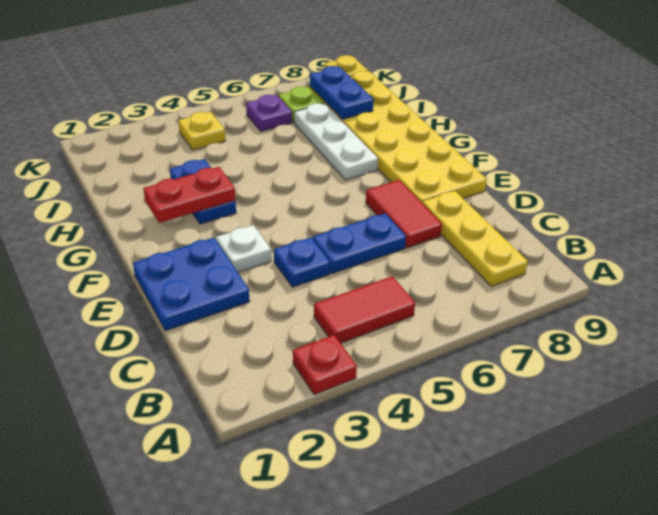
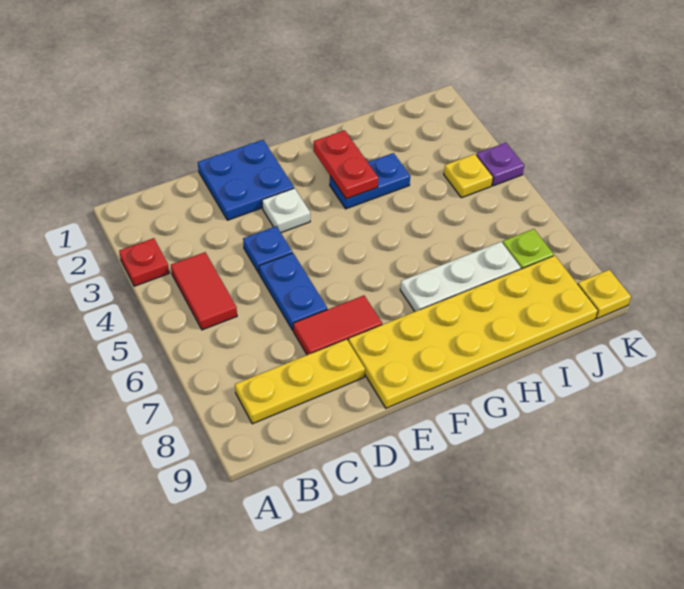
blue plate I8:J8 level 2 -> none
purple plate J6 level 1 -> purple plate K4 level 1

